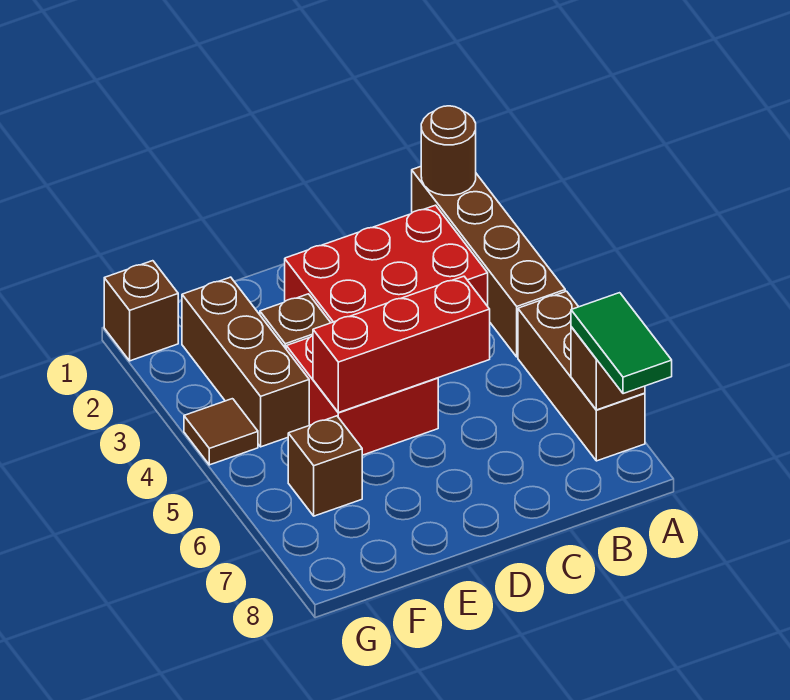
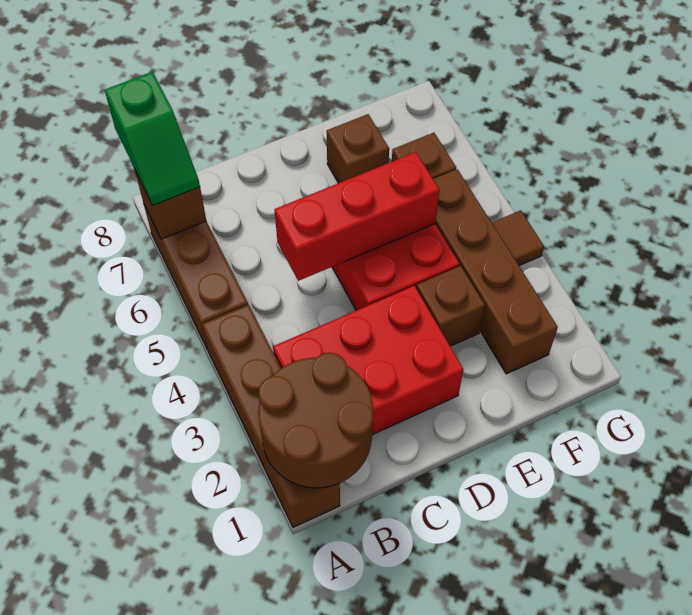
brown round brick A1 level 2 -> brown round brick A1:B2 level 2
green tile A7:A8 level 3 -> green slope A7:A8 level 3 top 8
brown brick F2:F4 level 1 -> brown brick F2:F5 level 1
brown brick G1 level 1 -> brown brick E7 level 1

